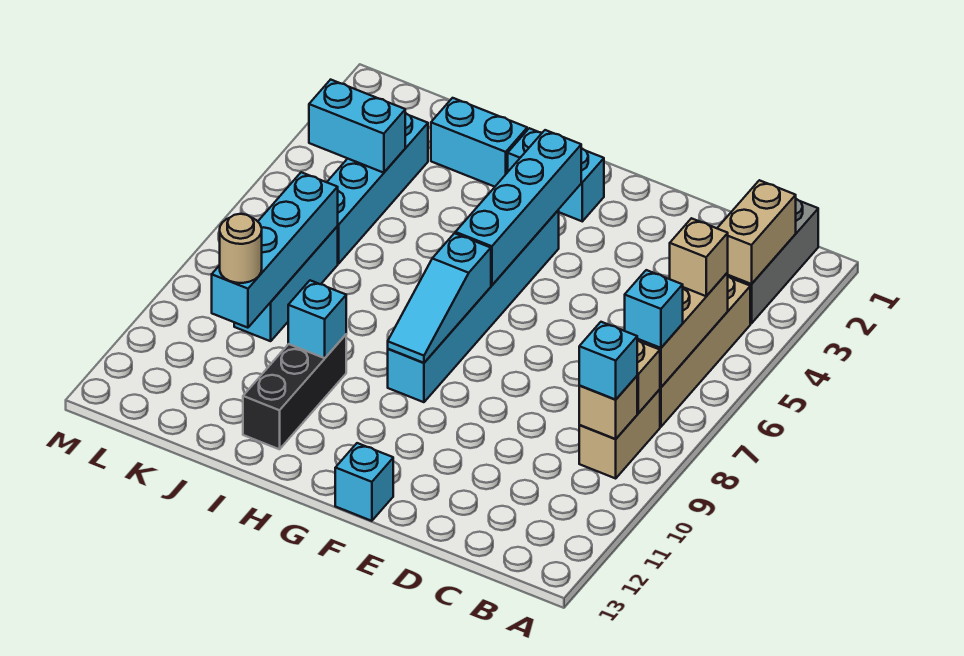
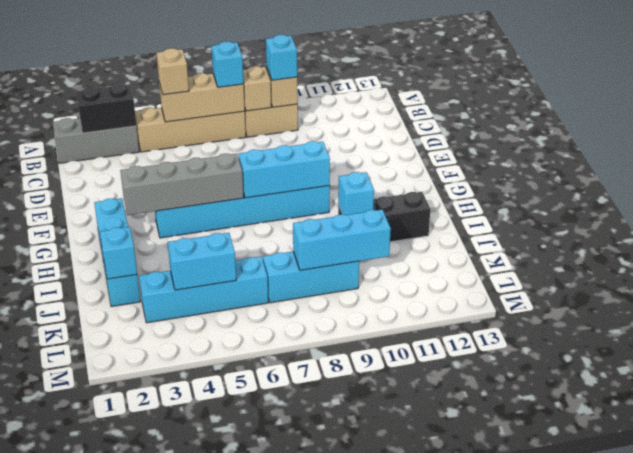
tan brick B2:B3 level 2 -> black brick B2:B3 level 2
cyan brick F13 level 1 -> cyan brick J2 level 2
cyan brick G3:G6 level 2 -> grey brick G3:G6 level 2
cyan slope G7:G9 level 2 top 7 -> cyan brick G7:G9 level 2
cyan brick K4:L4 level 2 -> cyan brick K4:K5 level 2
cyan brick K7:K10 level 2 -> cyan brick K8:K10 level 2
tan round brick K10 level 3 -> none

